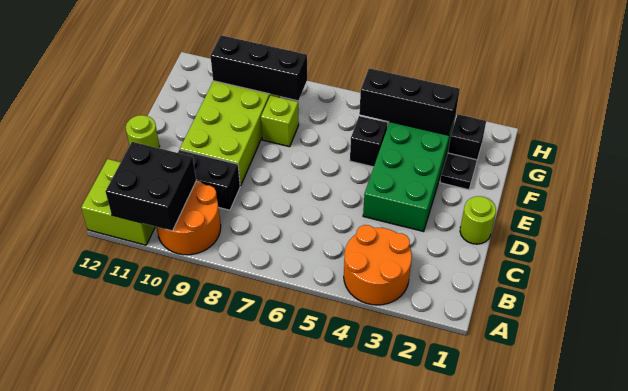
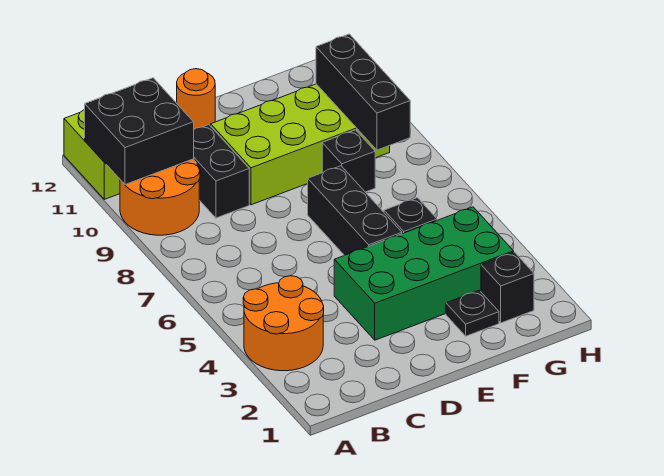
lime round brick D1 level 1 -> none
lime round brick D12 level 1 -> orange round brick D12 level 1
lime brick F8 level 1 -> black brick F8 level 1
black brick G3:G5 level 2 -> black brick E5:E7 level 1

